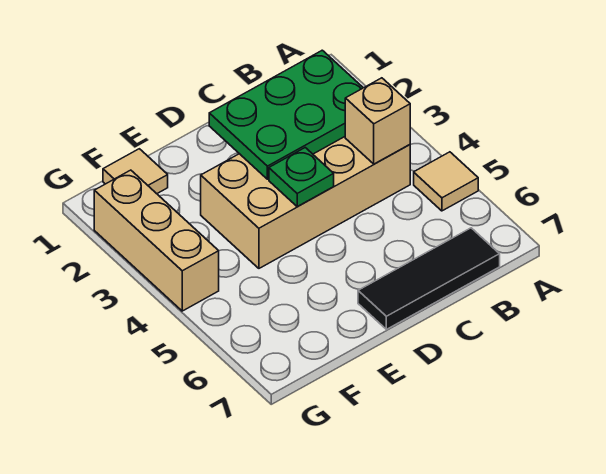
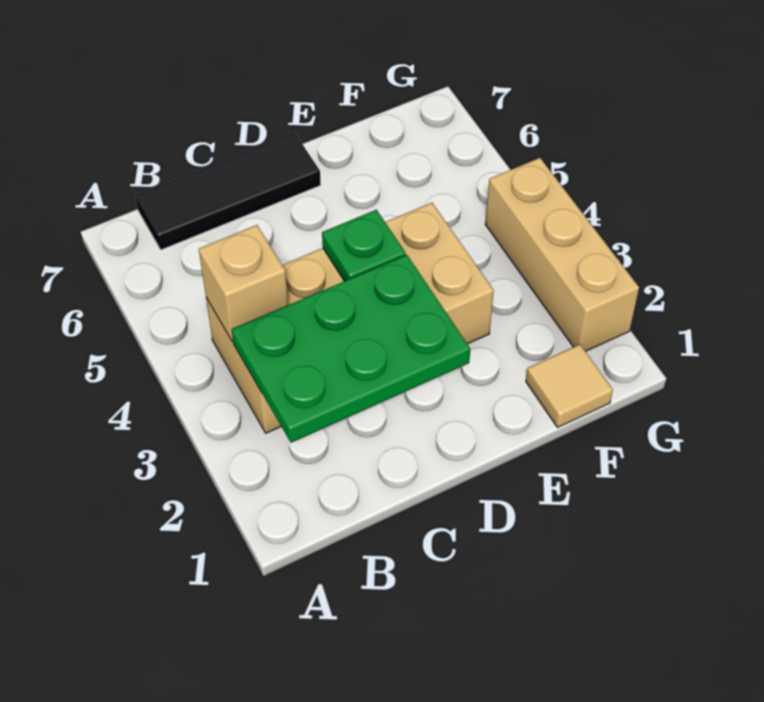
tan tile A5 level 1 -> none

